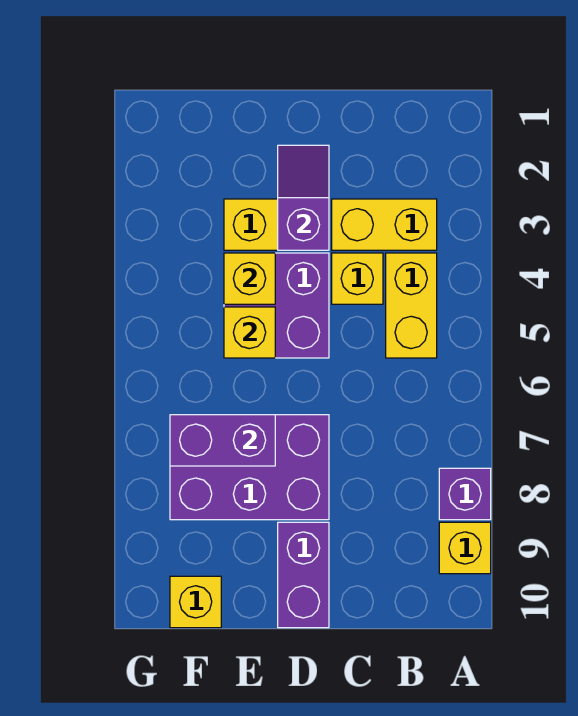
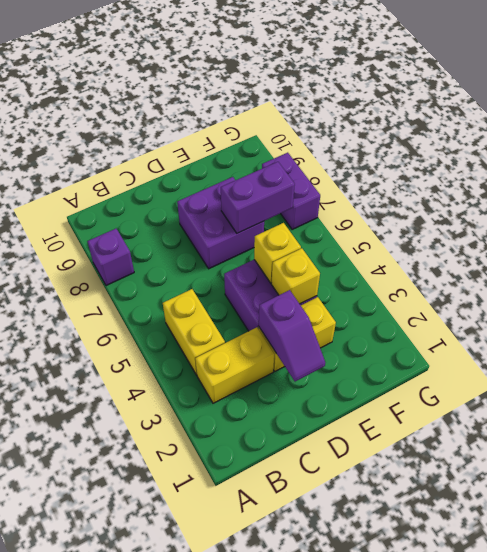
yellow brick A9 level 1 -> none
yellow brick C4 level 1 -> none
purple brick D7:F8 level 1 -> purple brick D7:E8 level 1
purple brick D9:D10 level 1 -> purple brick G7:G8 level 1
yellow brick F10 level 1 -> none

